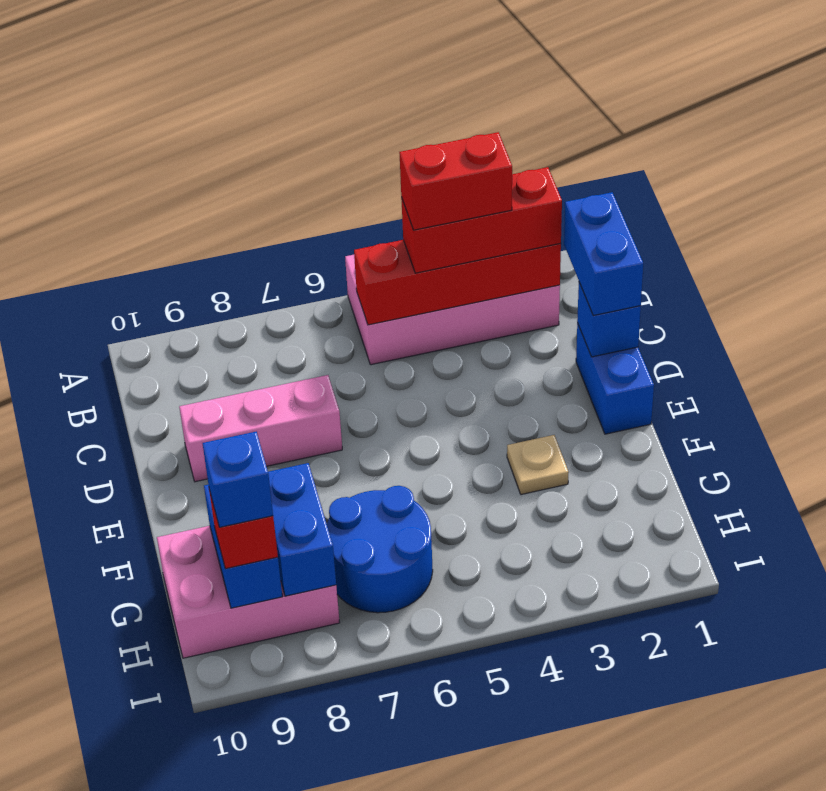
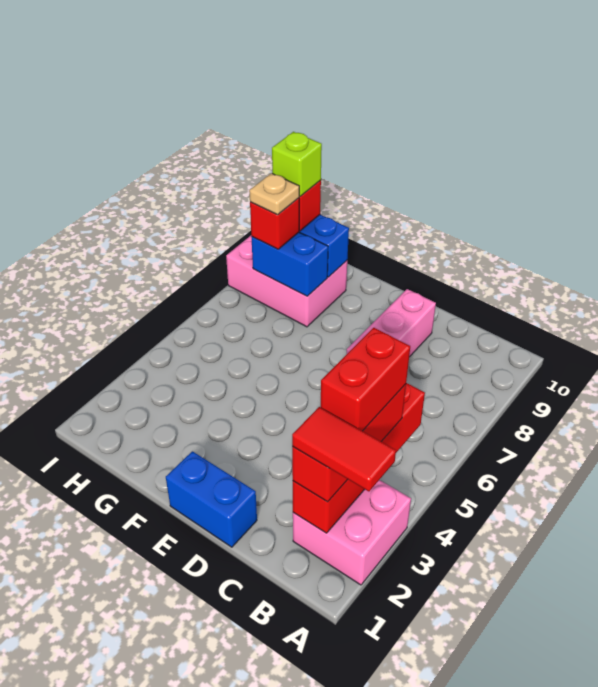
pink brick A2:B5 level 1 -> pink brick A2:B3 level 1
none -> red tile A2:B2 level 4
blue brick C1:D1 level 3 -> none
blue brick D1 level 2 -> none
tan plate F3 level 1 -> tan plate H8 level 4
blue round brick G6:H7 level 1 -> none
pink brick G8:H10 level 1 -> pink brick G8:I9 level 1
none -> red brick H8 level 3
blue brick H9 level 4 -> lime brick H9 level 4

